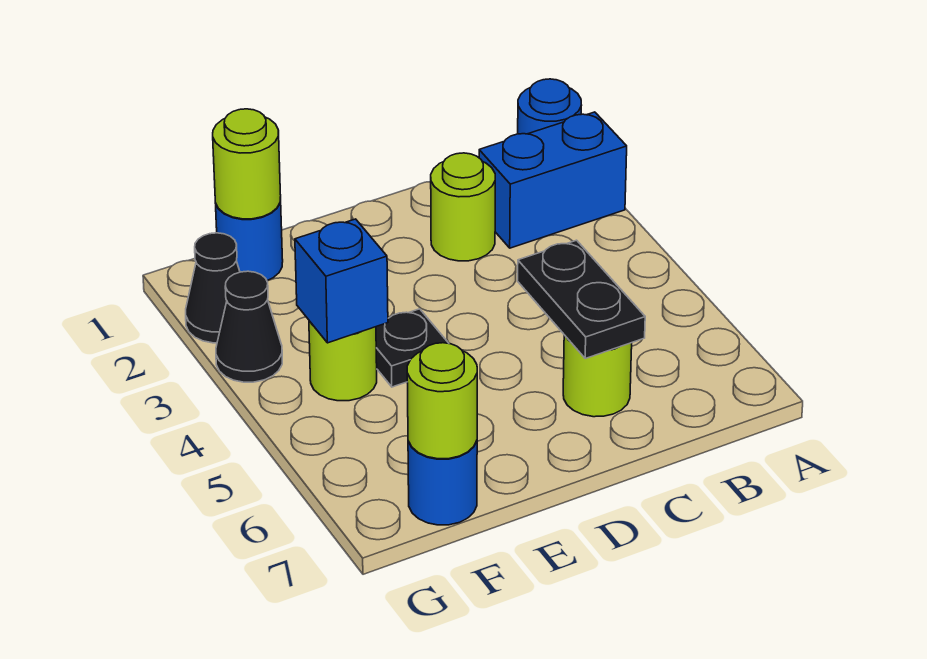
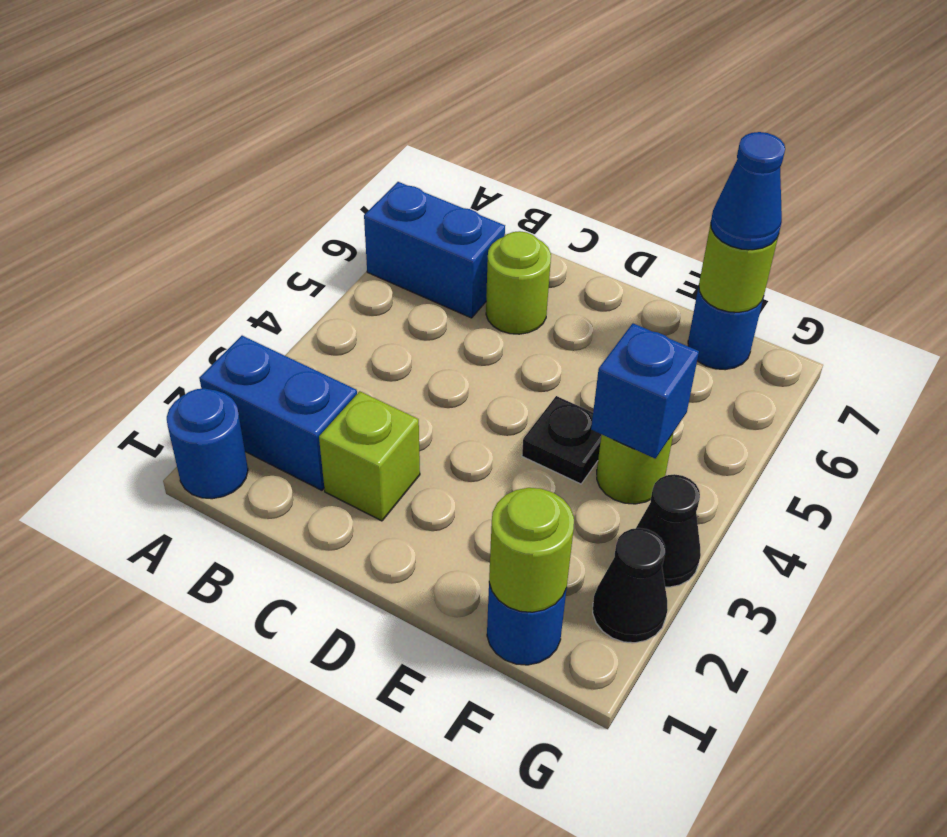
none -> blue brick A6:B6 level 1
lime round brick C2 level 1 -> lime brick C2 level 1
black plate C5:C6 level 2 -> none
none -> blue cone F7 level 3

